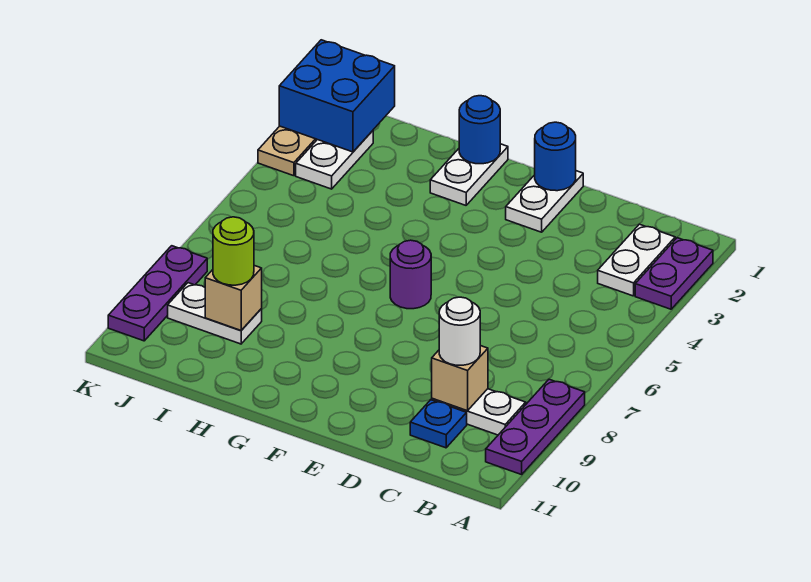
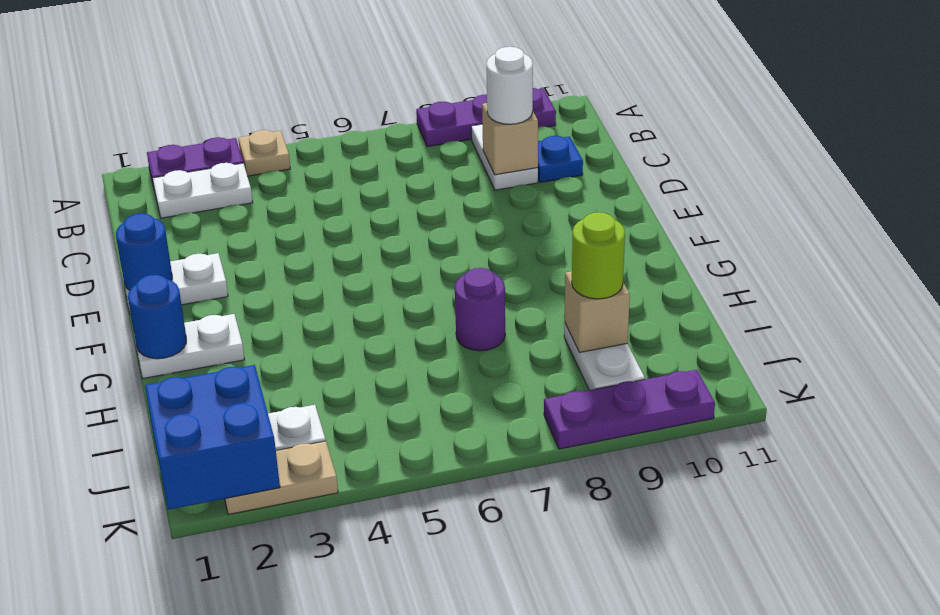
none -> tan plate A4 level 1
purple round brick F6 level 1 -> purple round brick H7 level 1

